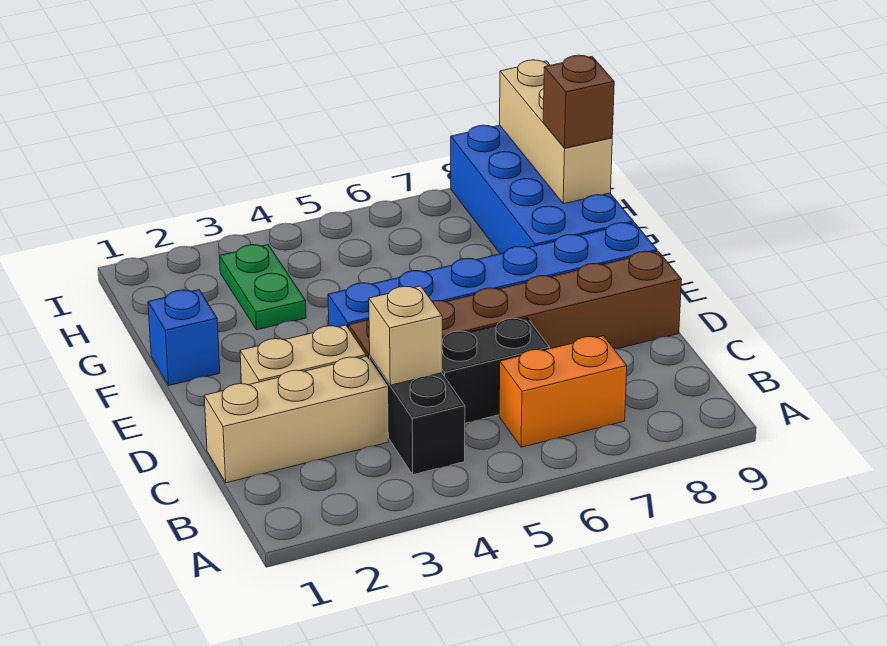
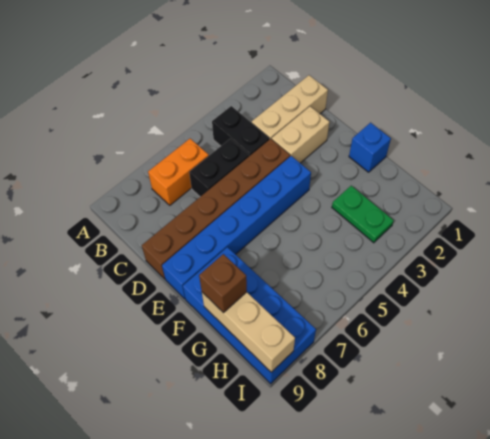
tan brick C4 level 2 -> none

